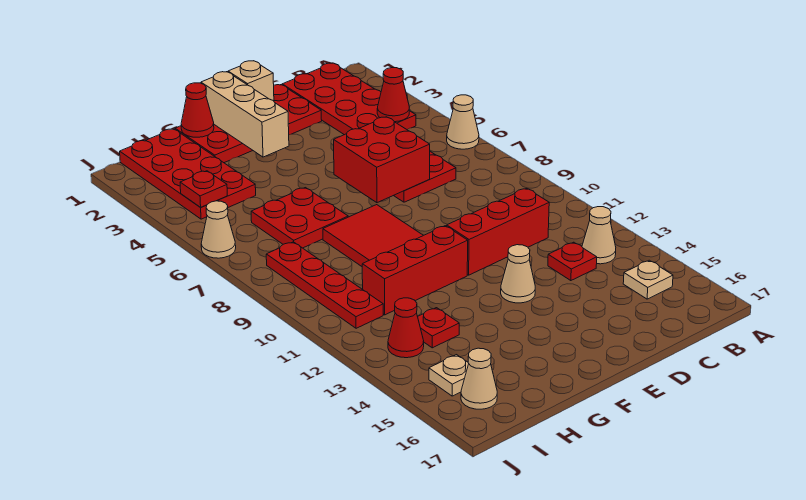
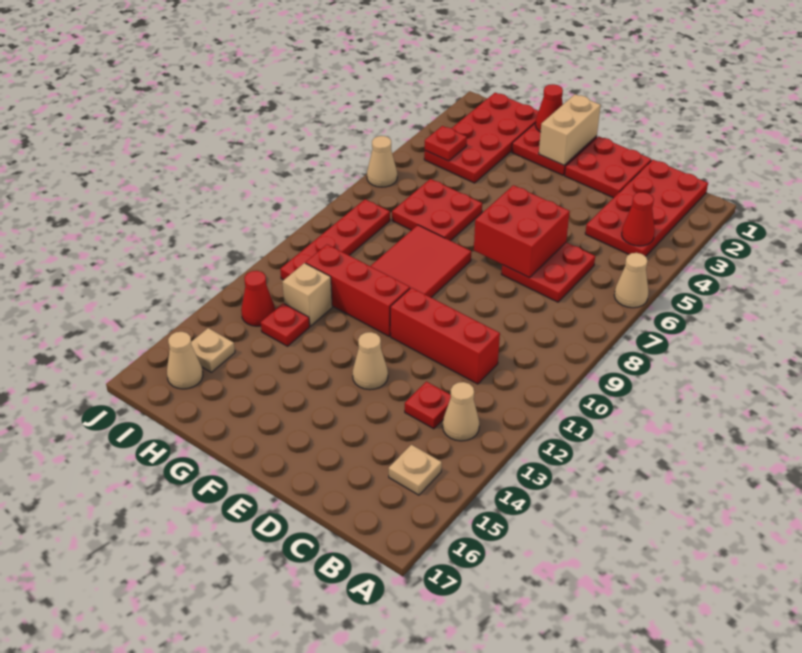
tan brick E1 level 2 -> tan brick H12 level 1
tan brick F1:F3 level 2 -> tan brick F1:F2 level 2

